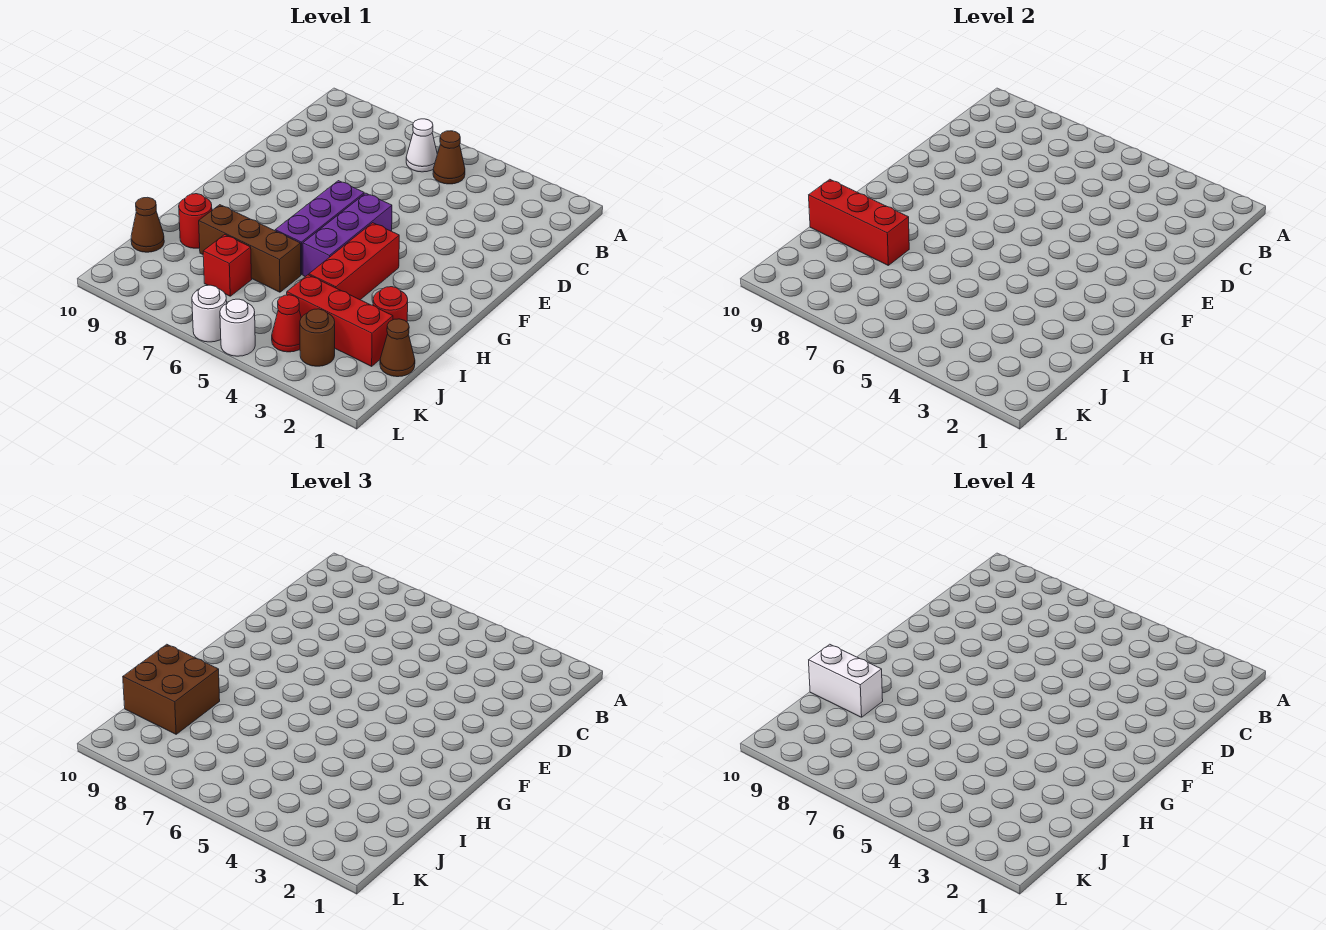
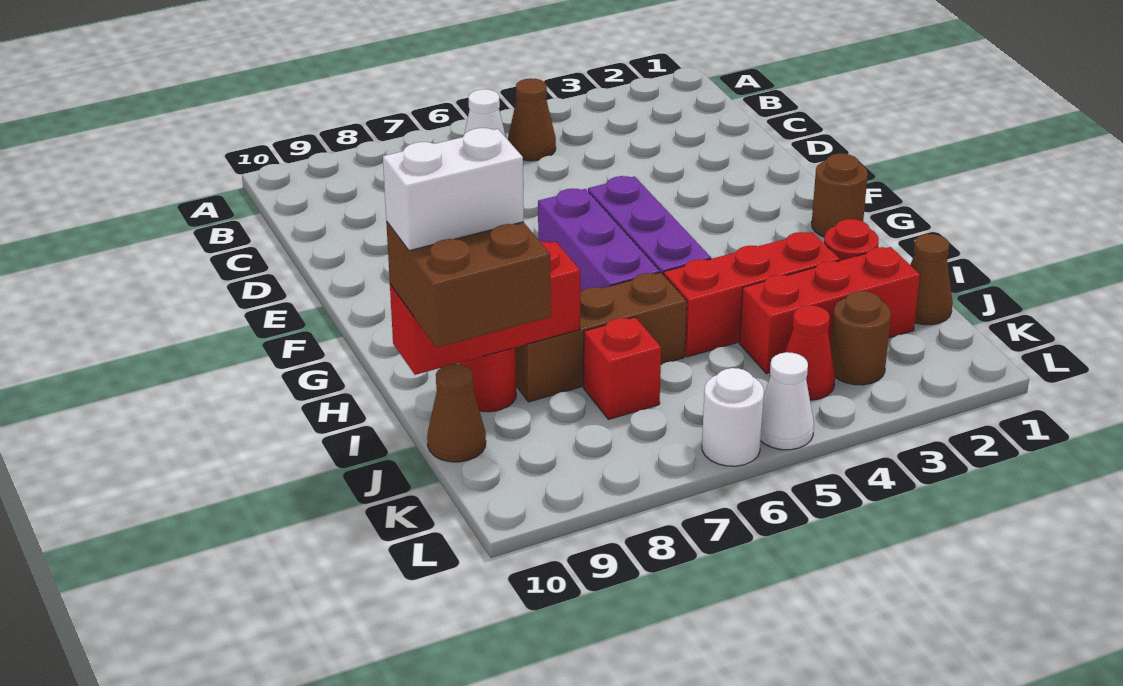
none -> brown round brick G1 level 1
red brick G4:I4 level 1 -> red brick I3:I5 level 1
white round brick L5 level 1 -> white cone L5 level 1

